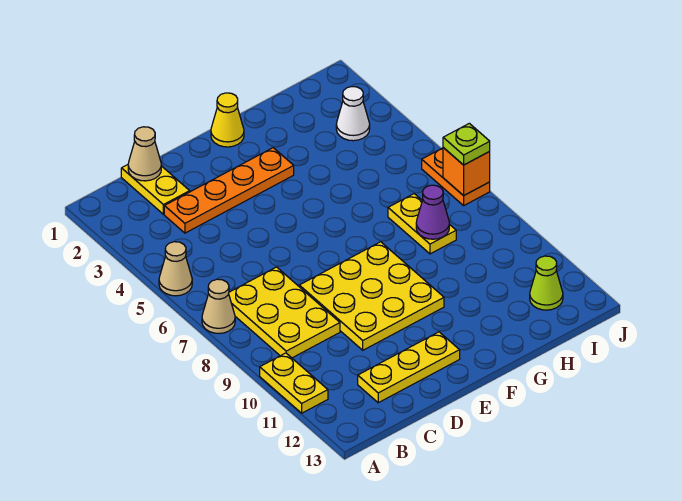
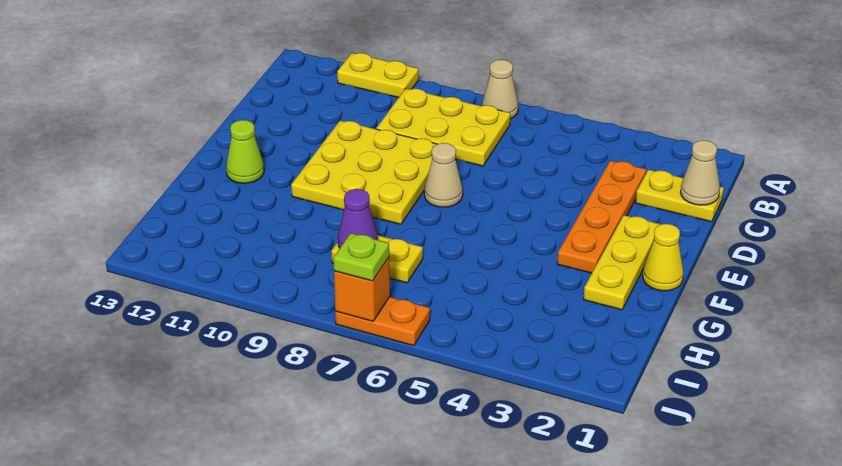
tan cone A5 level 1 -> tan cone E7 level 1
yellow plate C12:E12 level 1 -> yellow plate E2:G2 level 1
white cone I3 level 1 -> none
lime cone I12 level 1 -> lime cone F12 level 1

